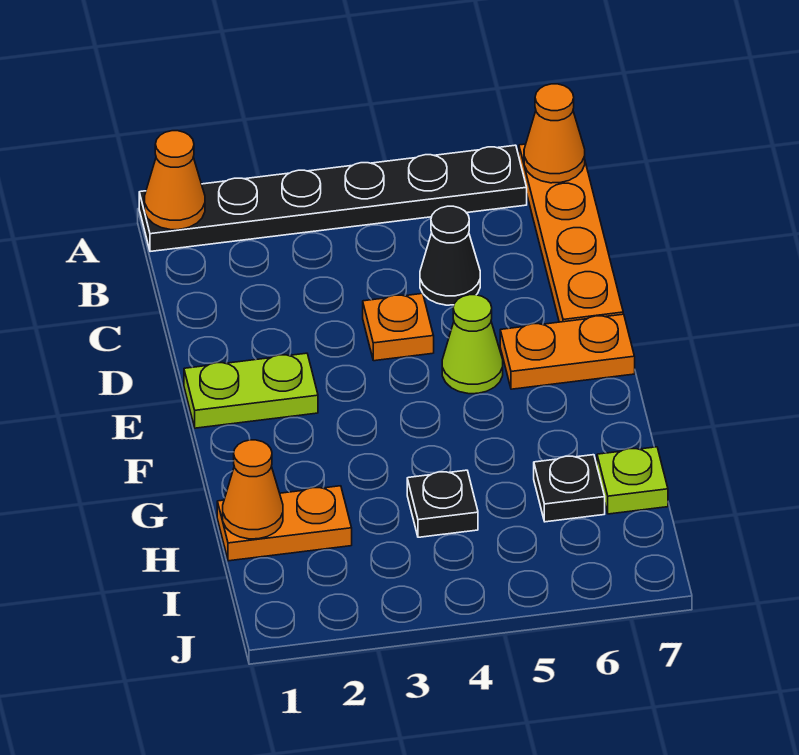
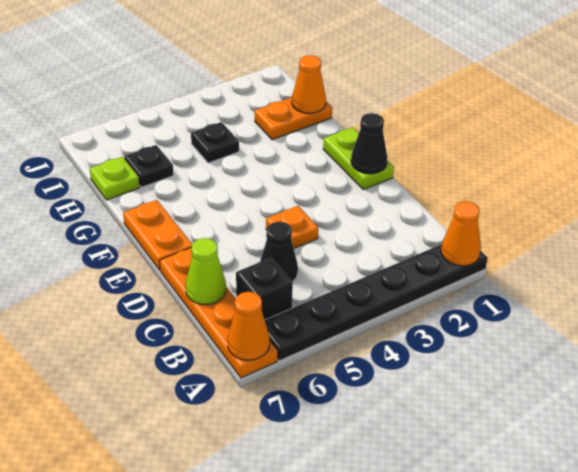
none -> black brick B6 level 1
lime plate E1:E2 level 1 -> lime plate E1:F1 level 1
none -> black cone E1 level 2
lime cone E5 level 1 -> lime cone C7 level 2
orange plate E6:E7 level 1 -> orange plate E7:F7 level 1

